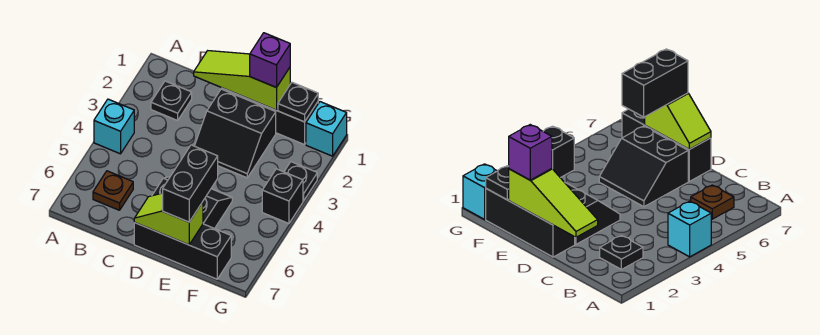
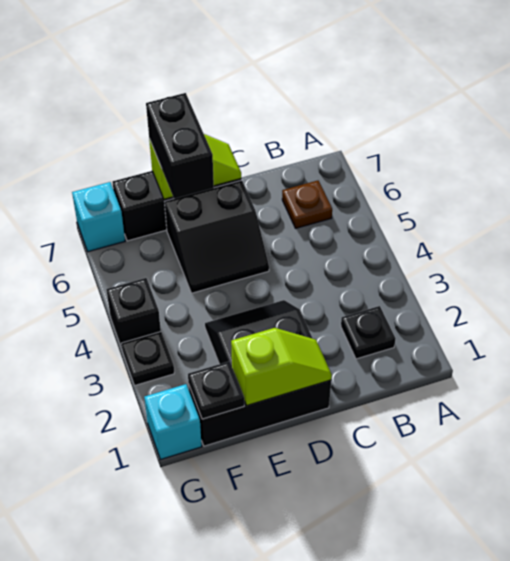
cyan brick A4 level 1 -> cyan brick G7 level 1
lime slope C1:E1 level 2 top E -> lime slope D1:E1 level 2 top E
purple brick E1 level 3 -> none

